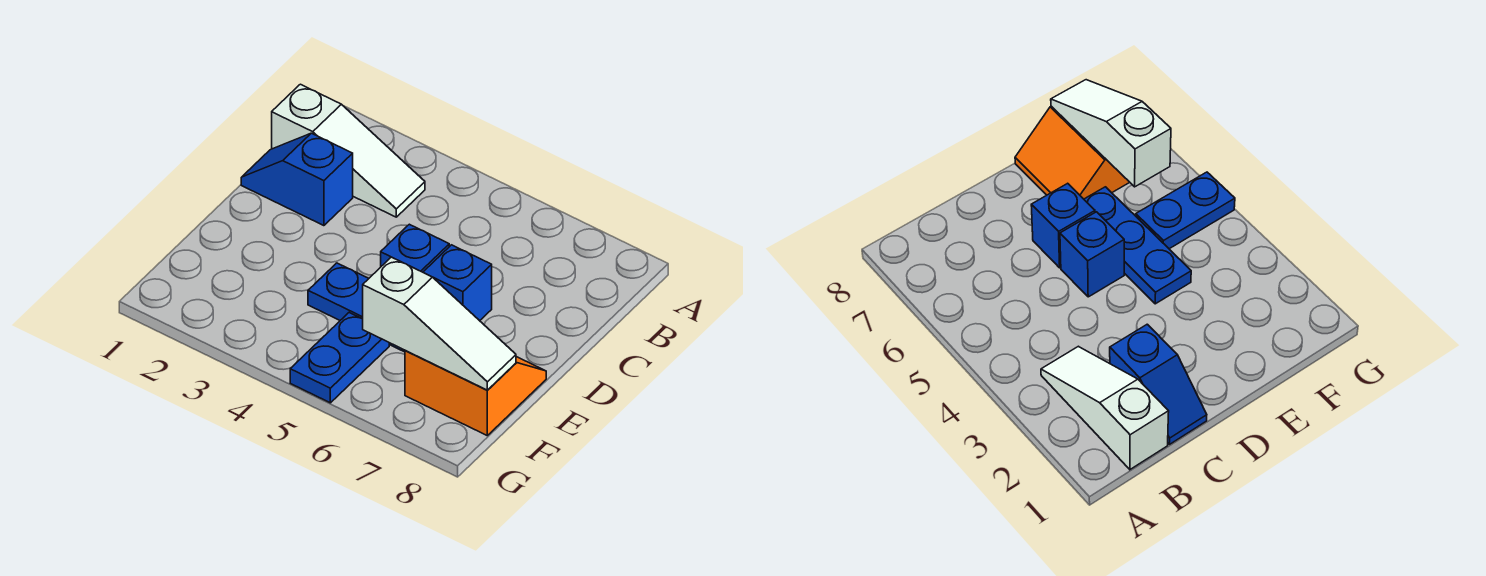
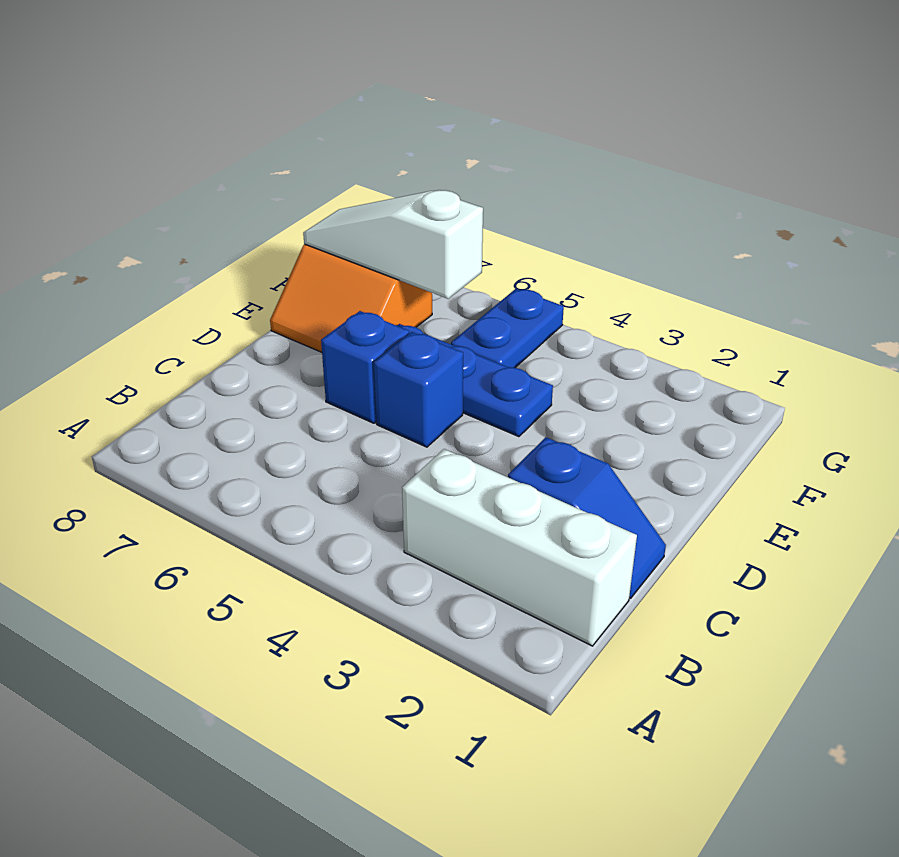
white slope B1:B3 level 1 top 1 -> white brick B1:B3 level 1

